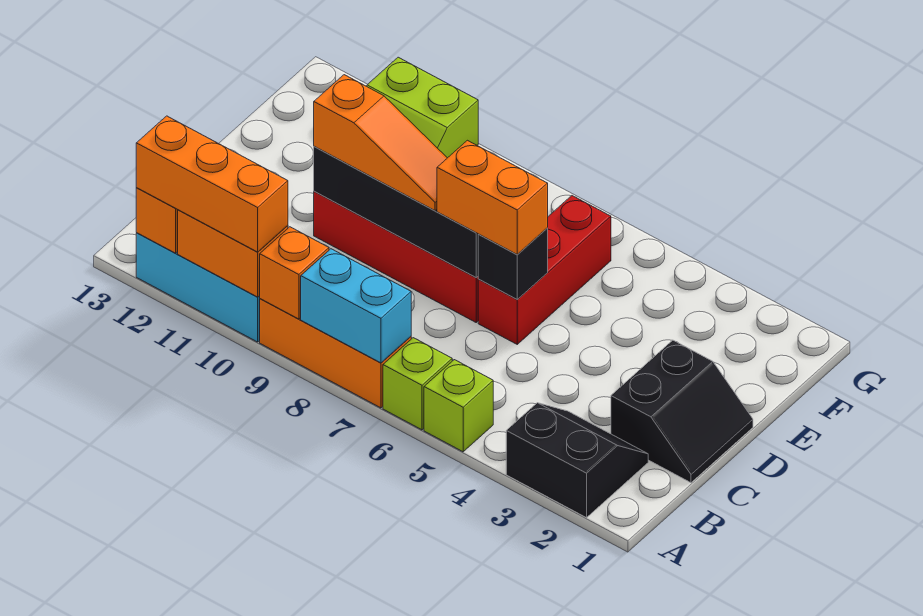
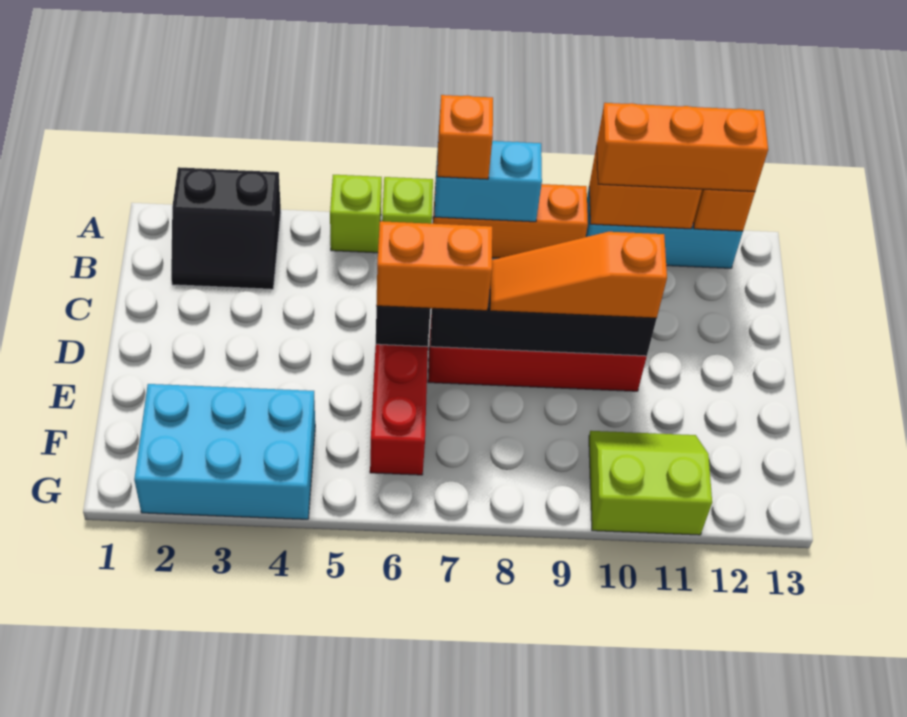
orange brick A9 level 2 -> orange brick A7 level 3
black slope C1:D2 level 1 top 2 -> none
none -> cyan brick F2:G4 level 1

